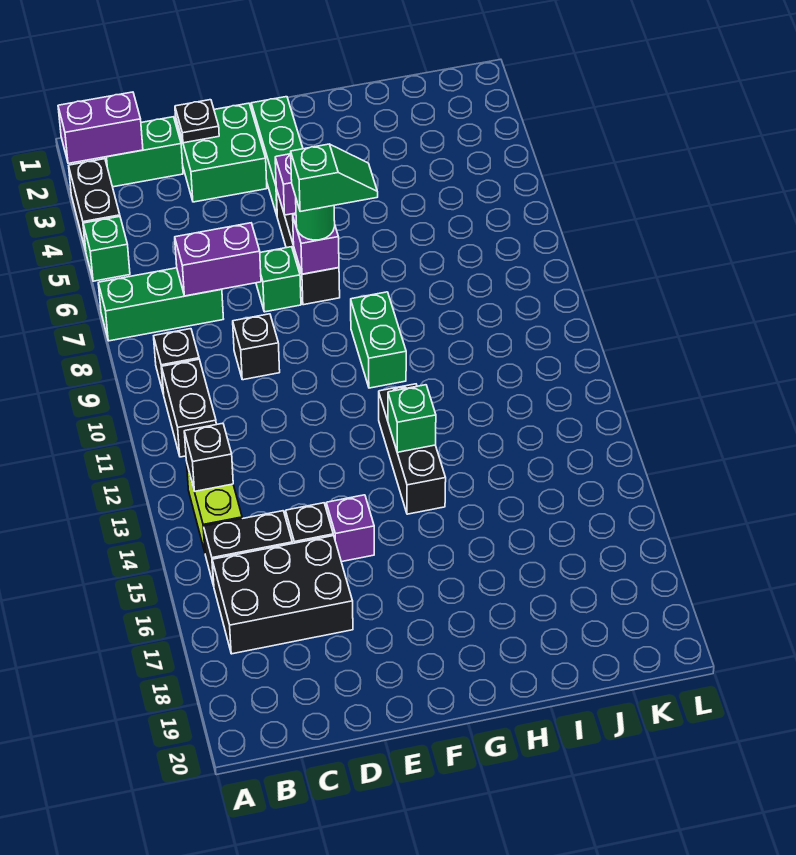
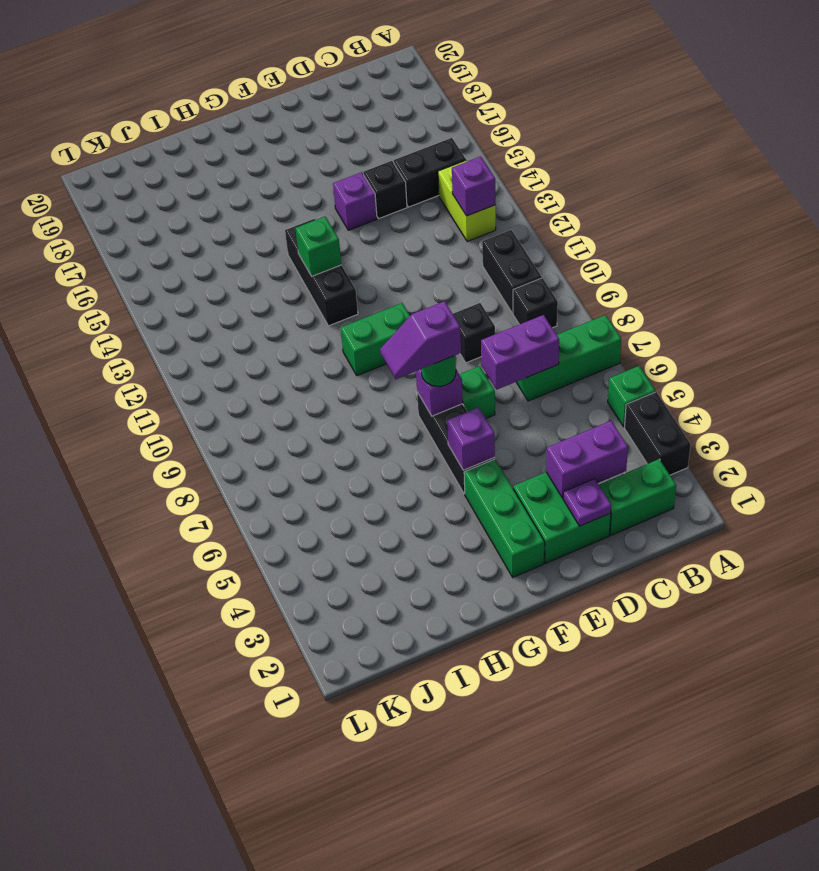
purple brick A2:B2 level 2 -> purple brick C3:D3 level 2
black brick B13 level 2 -> purple brick B13 level 2
black brick B16:D17 level 1 -> none
black plate D2 level 2 -> purple plate D2 level 2
green slope F7:G7 level 4 top F -> purple slope F7:G7 level 4 top F
green brick G9:G10 level 1 -> green brick F10:G10 level 1

